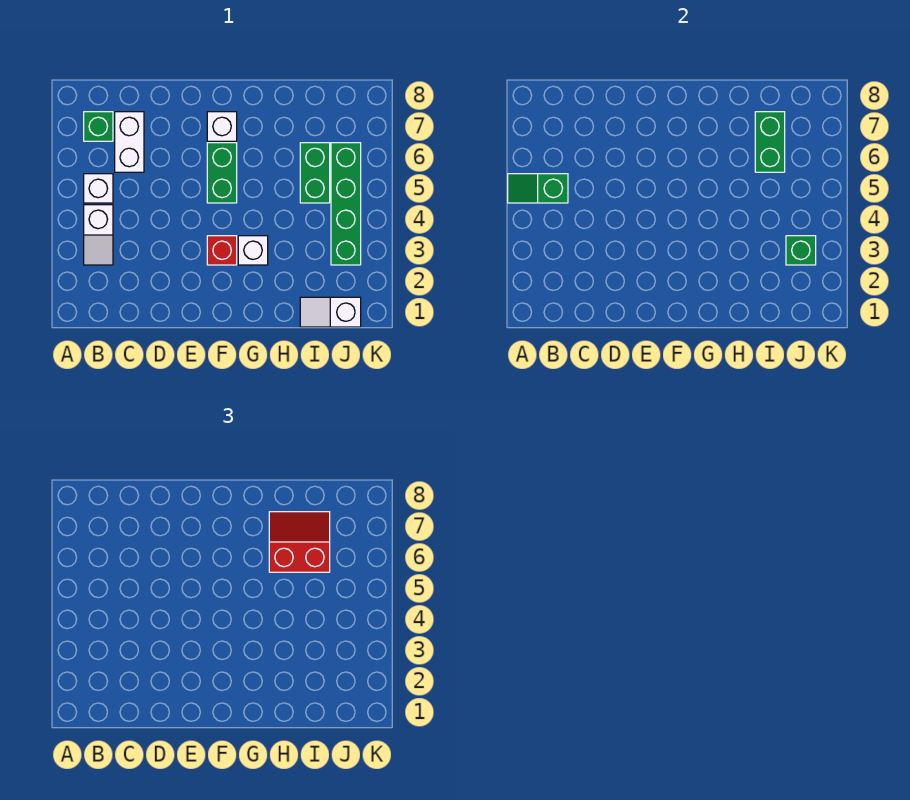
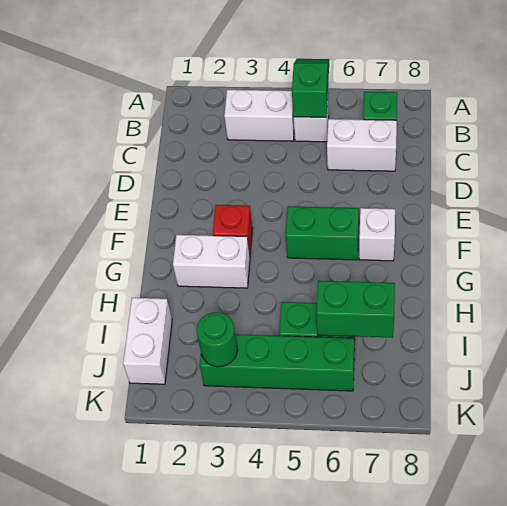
white slope B3:B4 level 1 top 4 -> white brick B3:B4 level 1
white brick G3 level 1 -> white brick G2:G3 level 1
red slope H6:I7 level 3 top 6 -> none
white slope I1:J1 level 1 top J -> white brick I1:J1 level 1
green brick J3 level 2 -> green round brick J3 level 2

